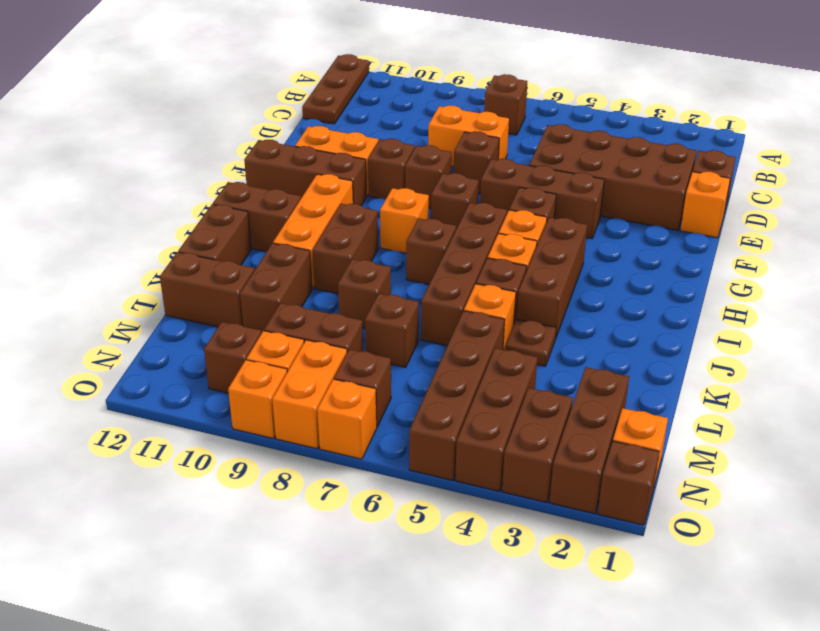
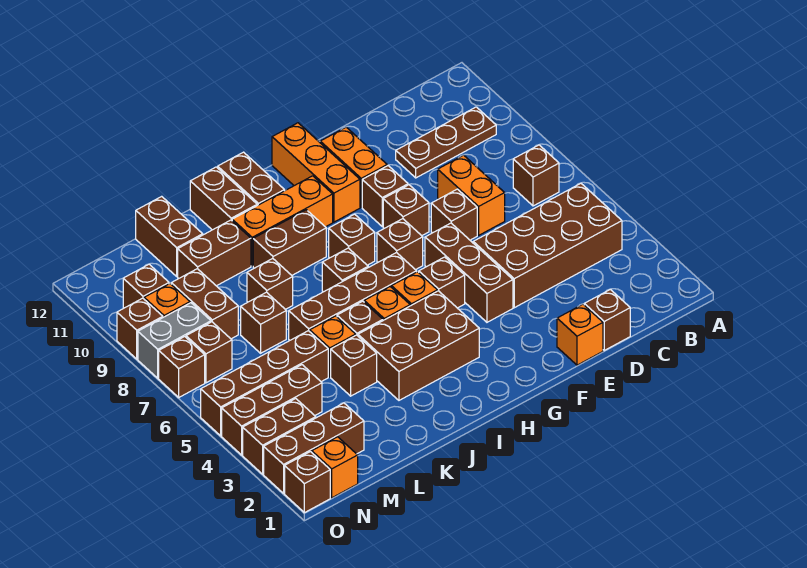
brown plate A12:C12 level 1 -> brown plate B10:D10 level 1
brown brick D2:E5 level 1 -> brown brick B4:E5 level 1
brown brick G10:G12 level 1 -> orange brick G10:G12 level 1
brown brick H4:J4 level 1 -> brown brick H3:J4 level 1
orange brick H8 level 1 -> brown brick H8 level 1
brown brick J12:K12 level 1 -> brown brick J11:J12 level 1
brown plate K4 level 1 -> brown brick K4 level 1
orange brick N8:O8 level 1 -> grey brick N8:O8 level 1
orange brick O7 level 1 -> brown brick O7 level 1
orange brick O9 level 1 -> brown brick O9 level 1

